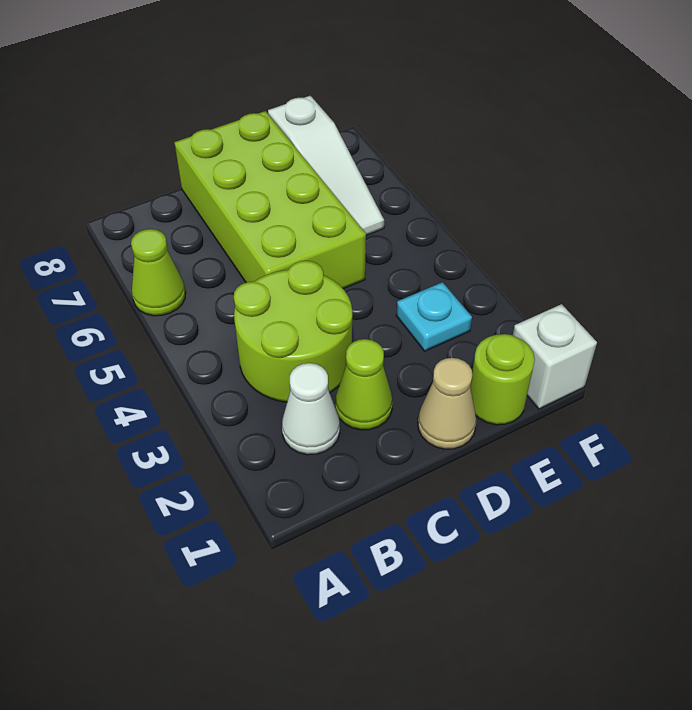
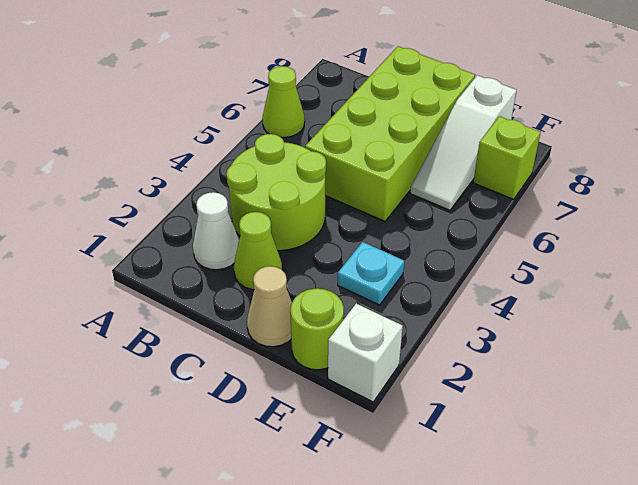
none -> lime brick F7 level 1

